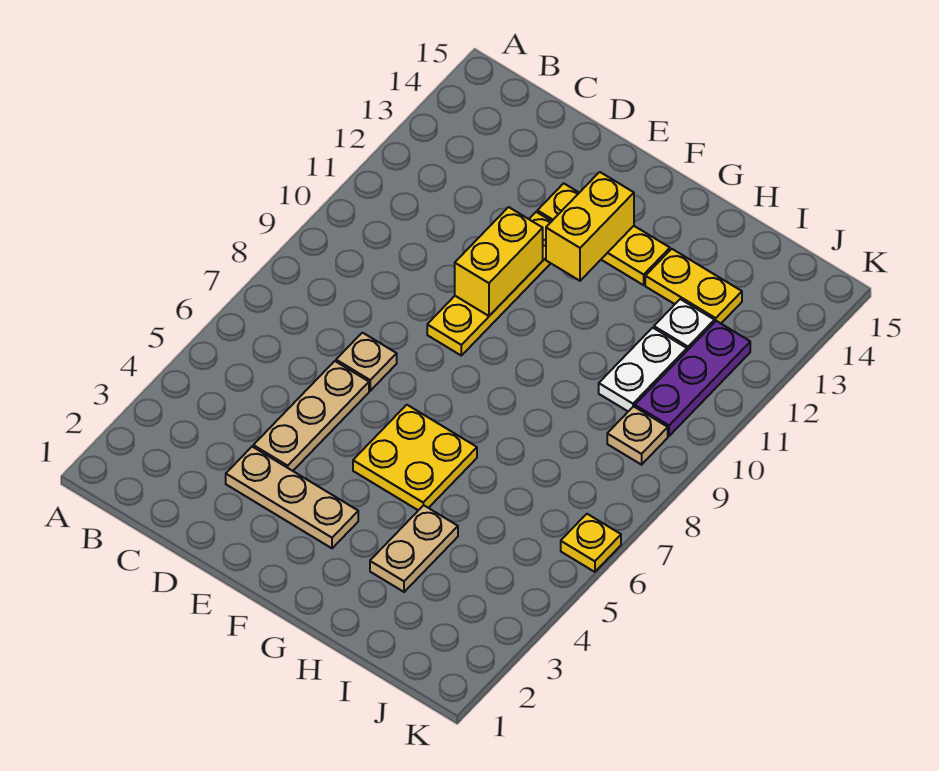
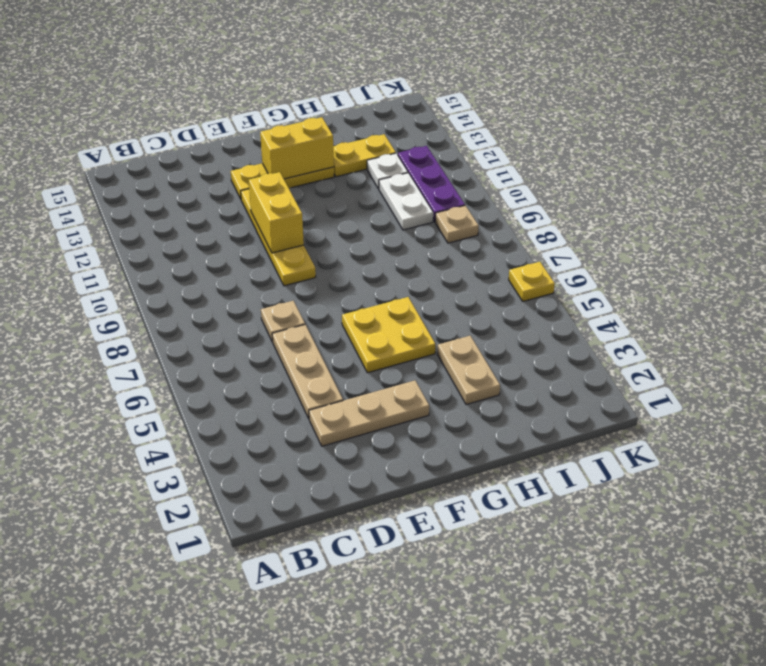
yellow brick F12:F13 level 2 -> yellow brick F13:G13 level 2

